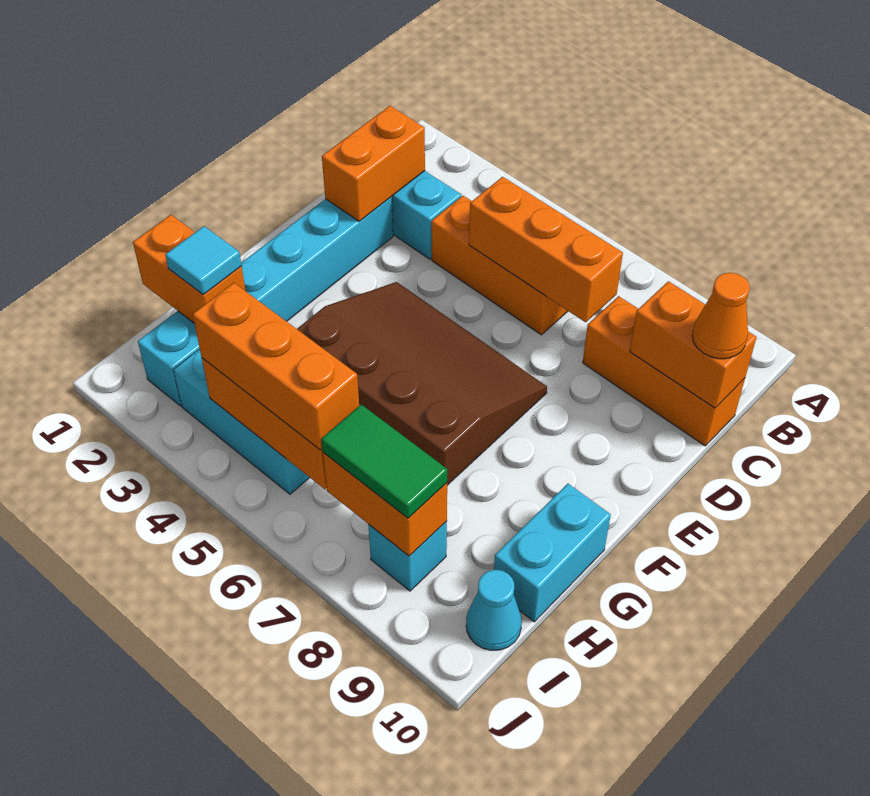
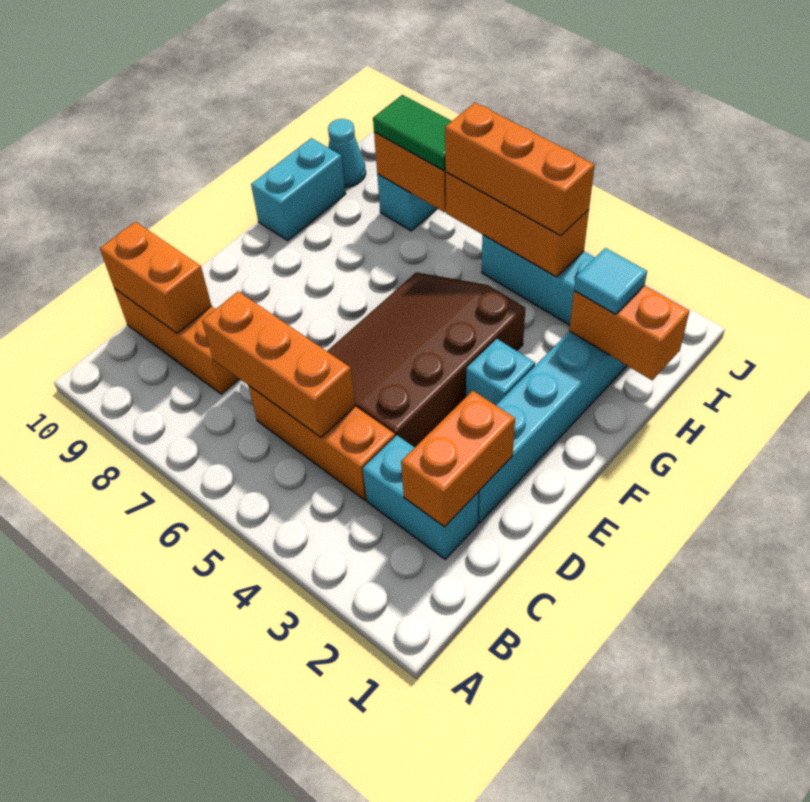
orange cone C10 level 3 -> none
brown slope E4:G7 level 1 top G -> brown slope D4:G6 level 1 top 4
none -> cyan brick F3 level 1

